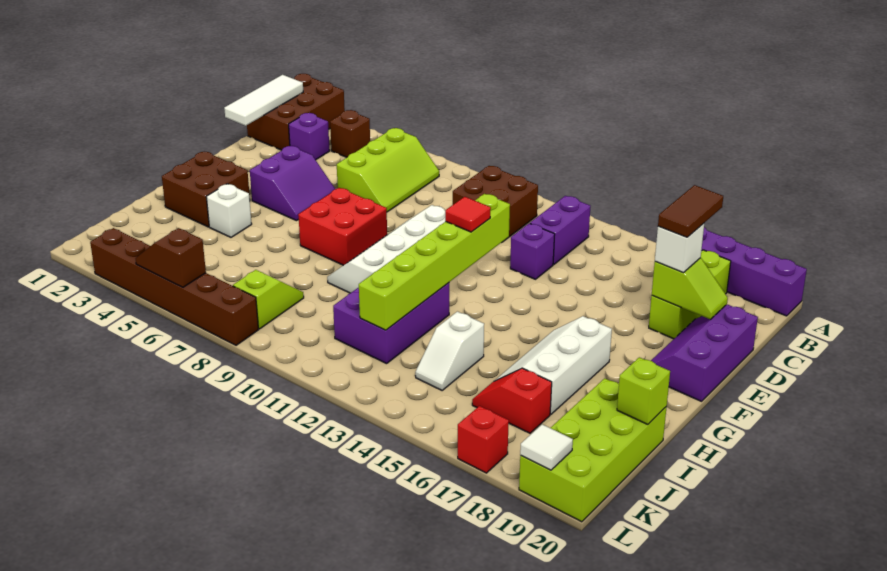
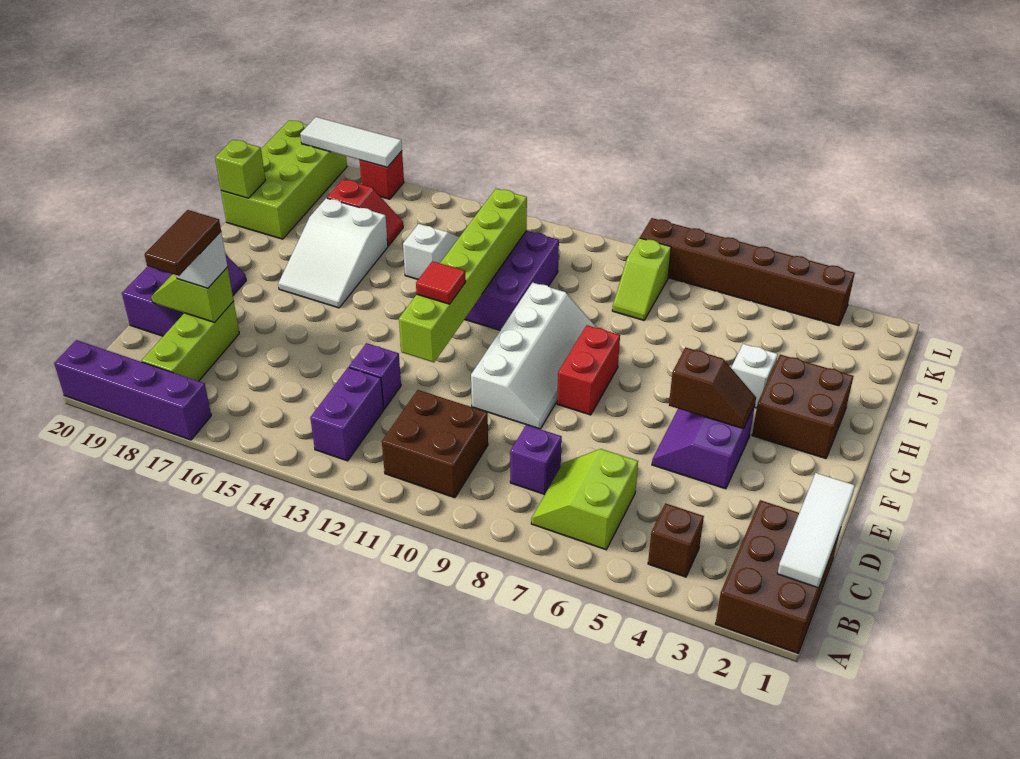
lime slope B6:D7 level 1 top 6 -> lime slope B6:C7 level 1 top 6
purple brick C3 level 1 -> purple brick C8 level 1
red brick F7:G8 level 1 -> red brick F8:G8 level 1
white slope G16:I17 level 1 top 17 -> white slope G16:I17 level 1 top I
brown slope L5:L6 level 2 top 6 -> brown slope F4:F5 level 2 top 5
white tile L19 level 2 -> white tile L17:L19 level 2

